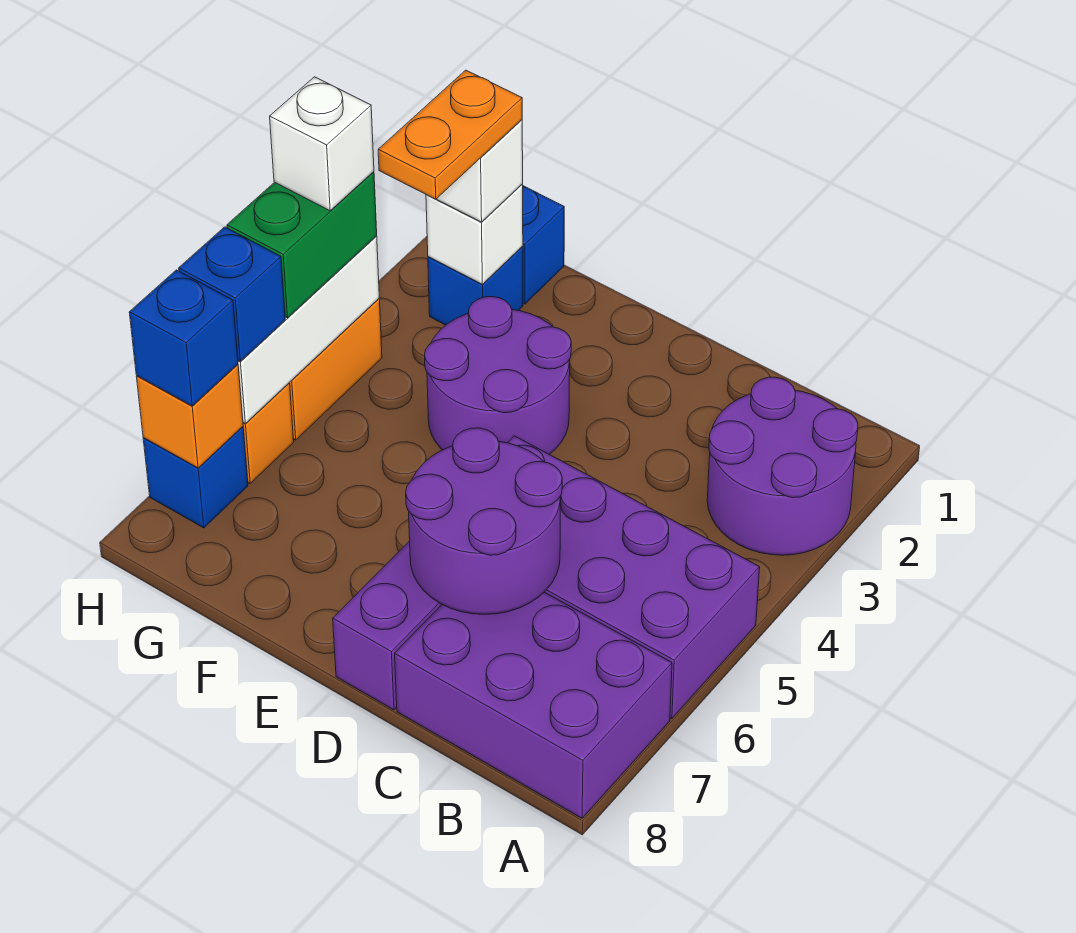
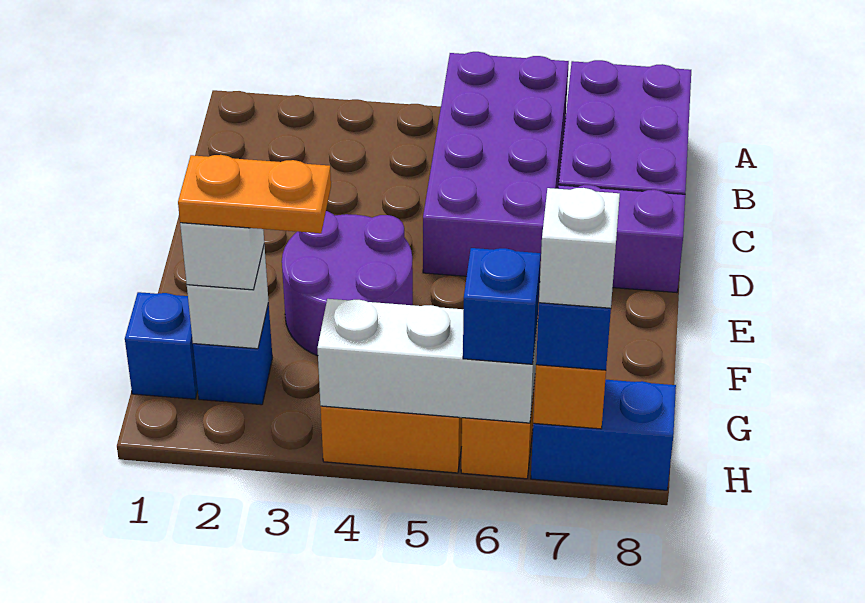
purple round brick A2:B3 level 1 -> none
purple round brick C6:D7 level 2 -> none
green brick H4:H5 level 3 -> none
white brick H4 level 4 -> white brick H7 level 4
blue brick H7 level 1 -> blue brick H7:H8 level 1

